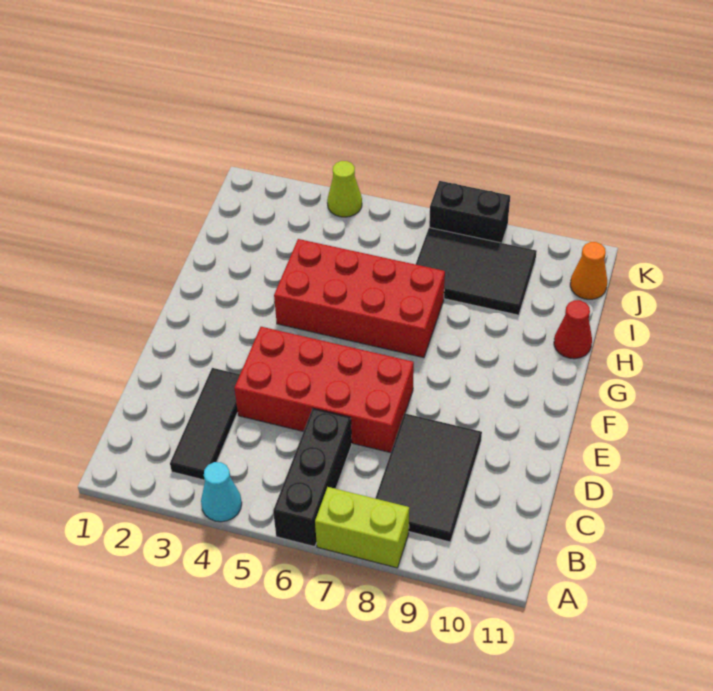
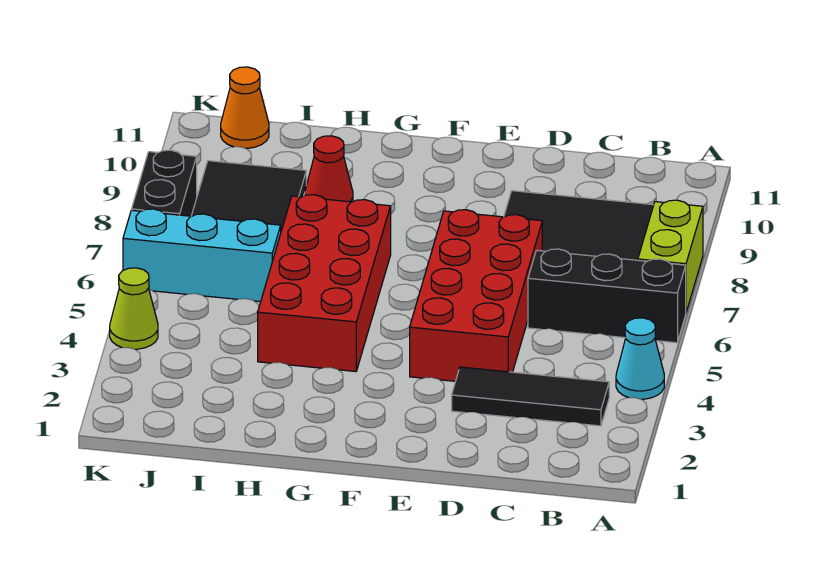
red cone H11 level 1 -> red cone H9 level 1
none -> cyan brick I6:K6 level 1

